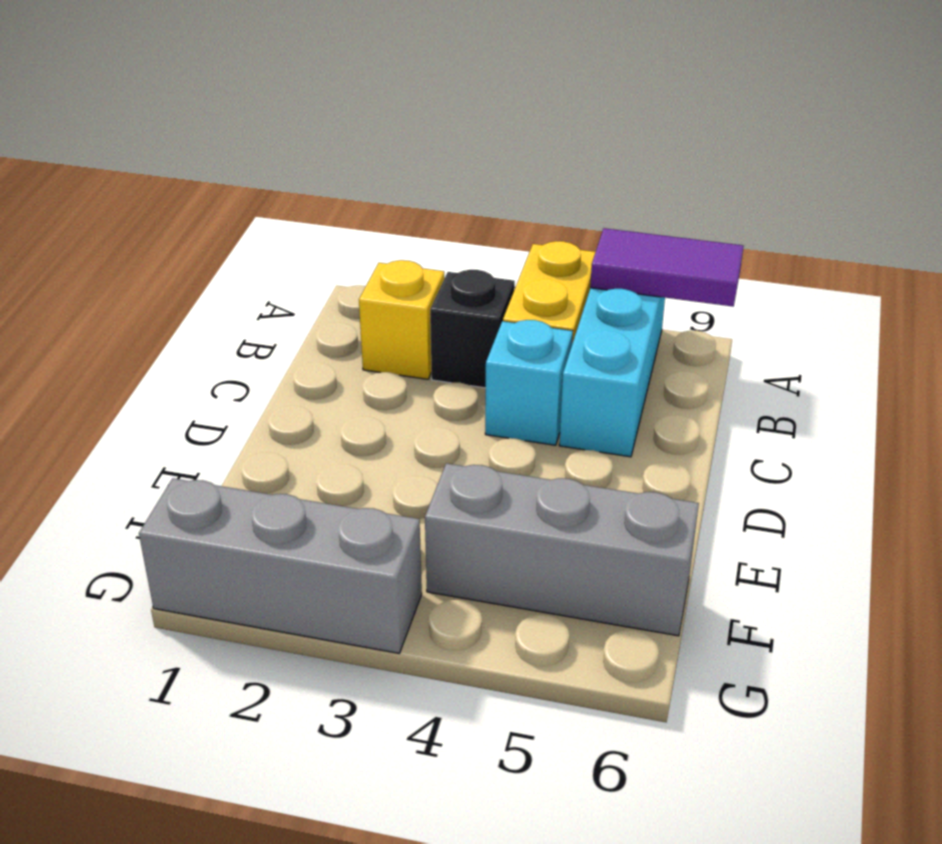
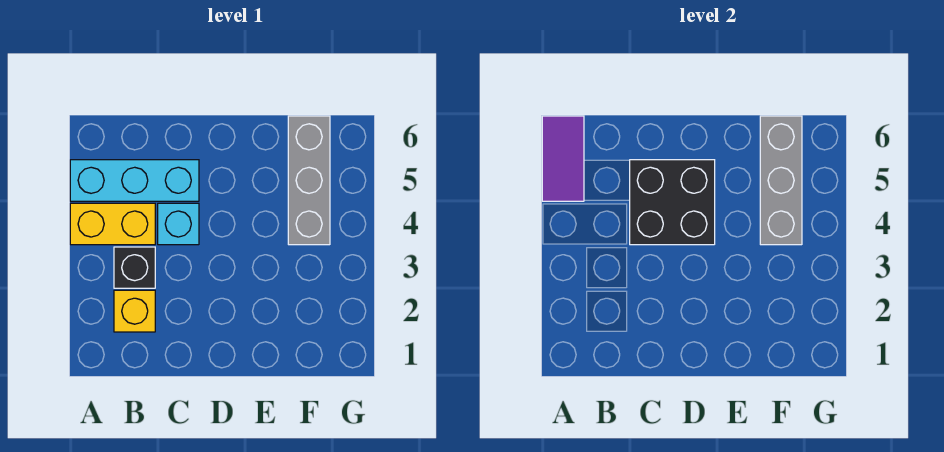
none -> black brick C4:D5 level 2
grey brick G1:G3 level 1 -> grey brick F4:F6 level 2

